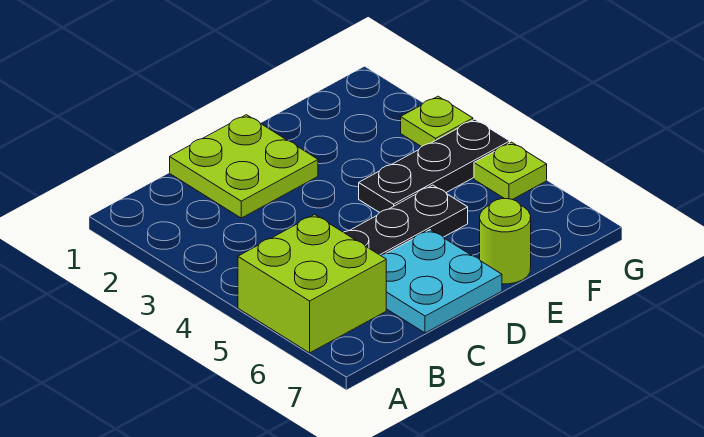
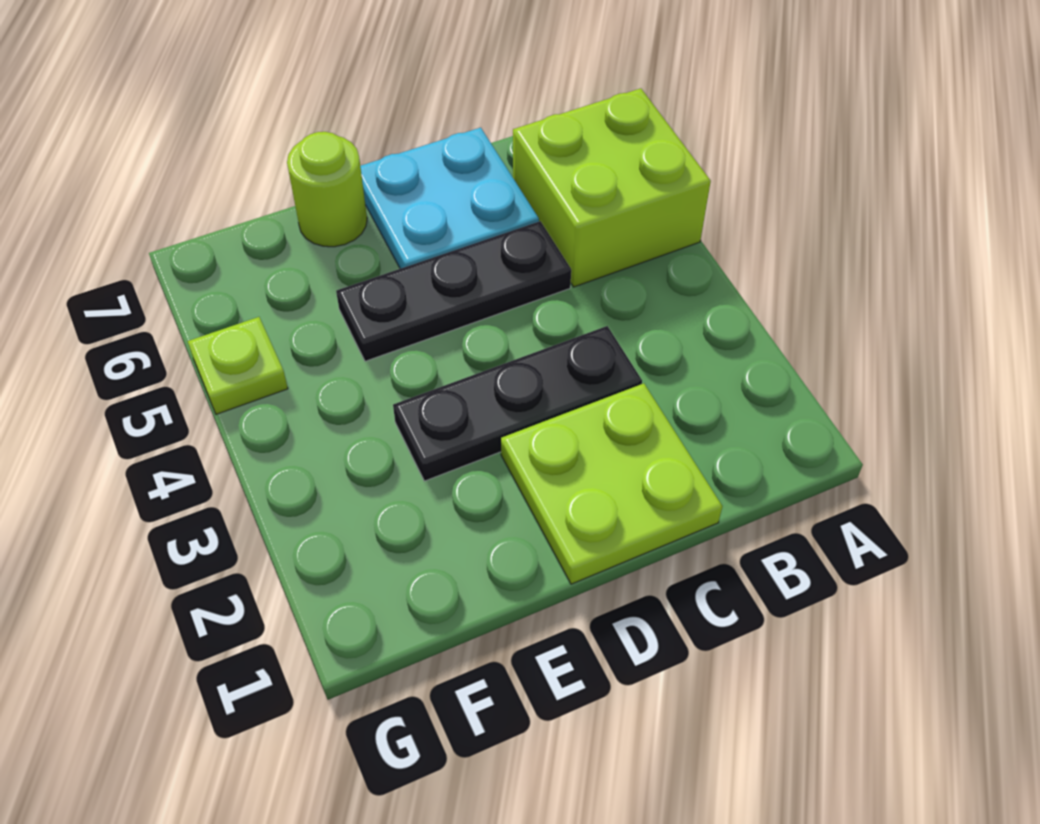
black plate E4:G4 level 1 -> black plate C3:E3 level 1
lime plate G3 level 1 -> none

